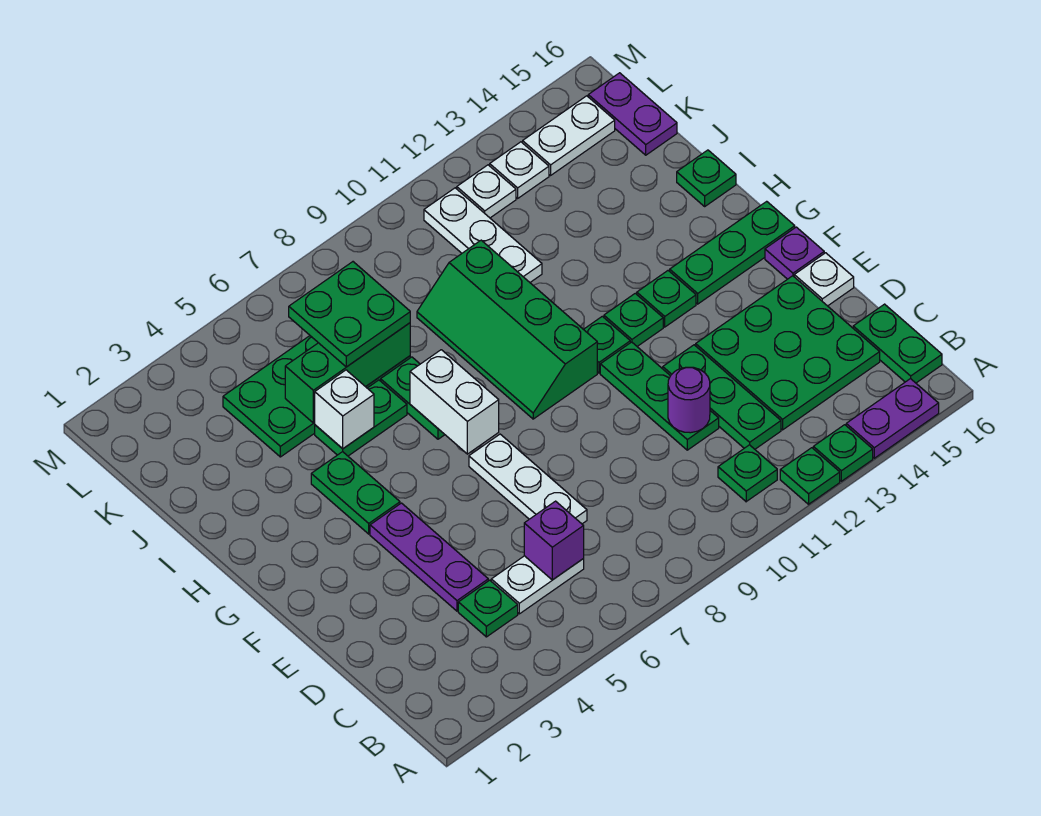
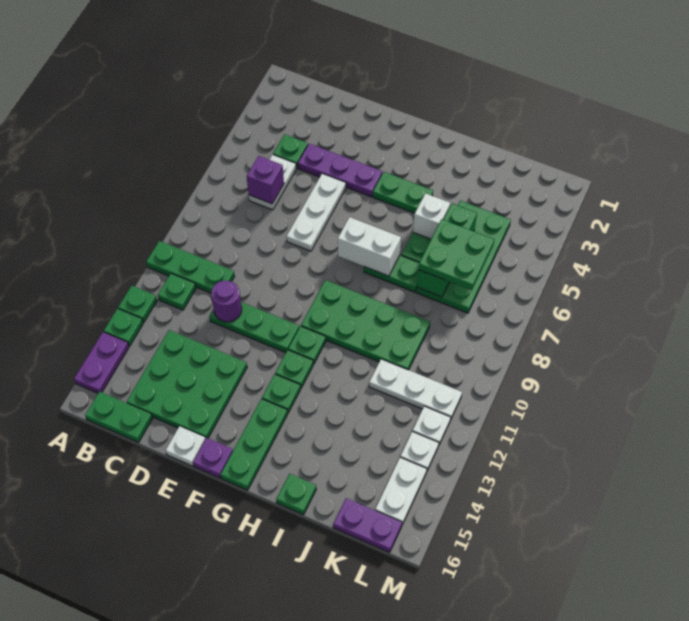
green plate C12:E12 level 1 -> green plate A10:C10 level 1
white plate D7:F7 level 1 -> white plate E5:E7 level 1
green slope G9:J10 level 1 top 10 -> green plate G9:J10 level 1

